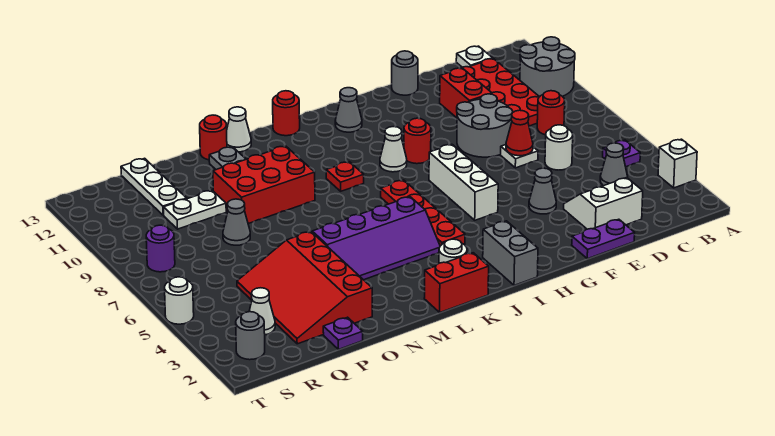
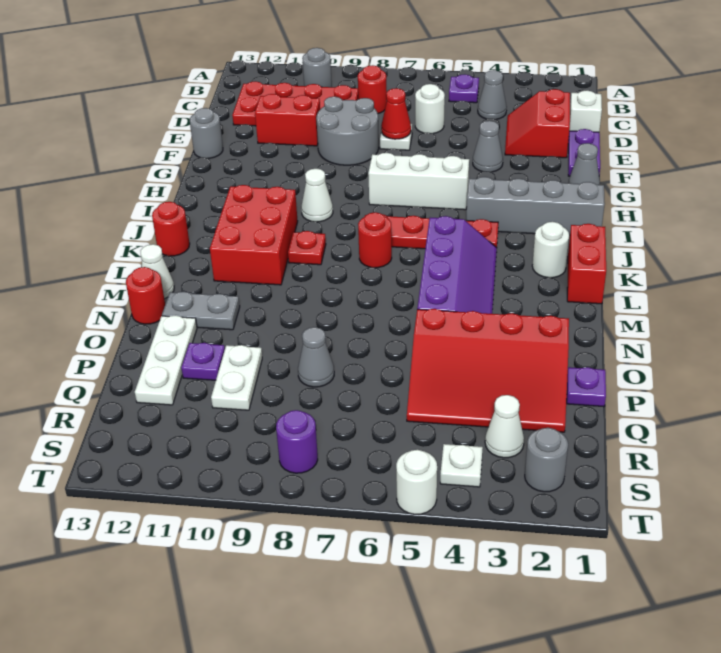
white brick A3 level 1 -> white brick D1 level 1
grey round brick A10:B11 level 1 -> grey round brick B10 level 1
white plate C13 level 1 -> white plate S4 level 1
white slope D2:E3 level 1 top 2 -> red slope D2:E3 level 1 top 2
red round brick H9 level 1 -> red round brick K7 level 1
grey brick I1:I2 level 1 -> grey brick I1:I4 level 1
grey cone I12 level 1 -> grey cone G1 level 1
red brick M9:O10 level 1 -> red brick J10:L11 level 1
none -> purple plate P11 level 1
white plate Q11:Q13 level 1 -> white plate O12:Q12 level 1

